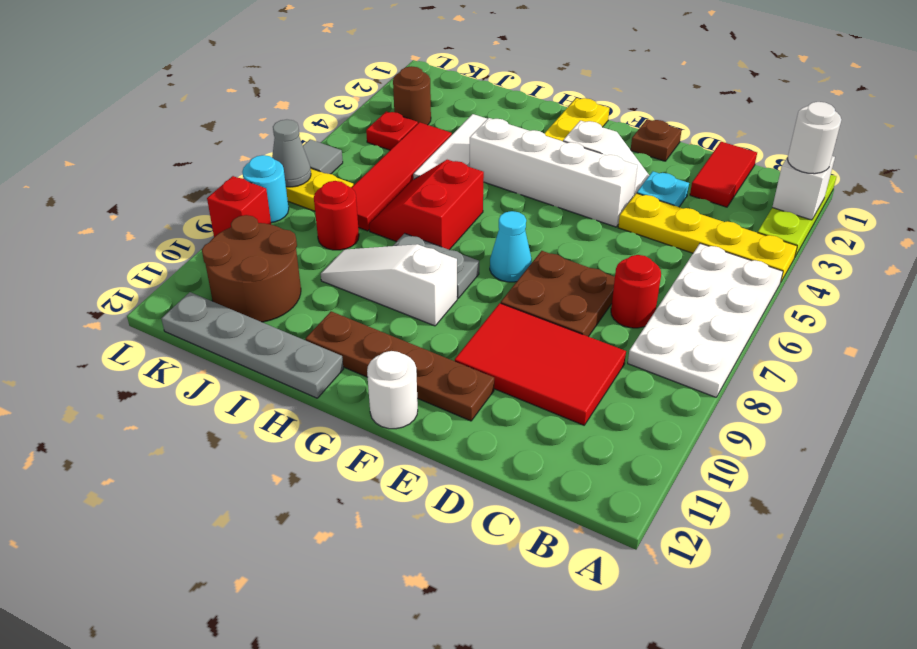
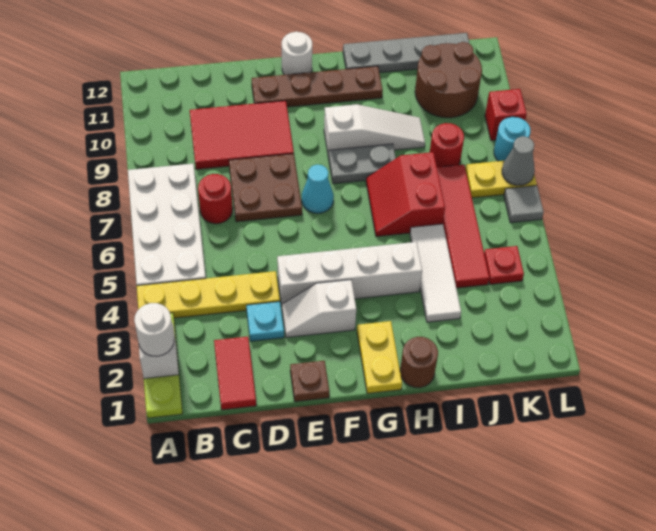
red slope H6:I7 level 1 top H -> red slope H6:I7 level 1 top I
brown round brick K3 level 1 -> brown round brick H1 level 1

